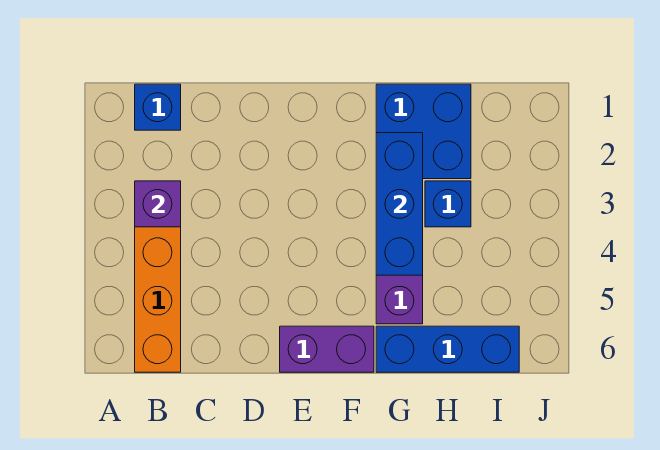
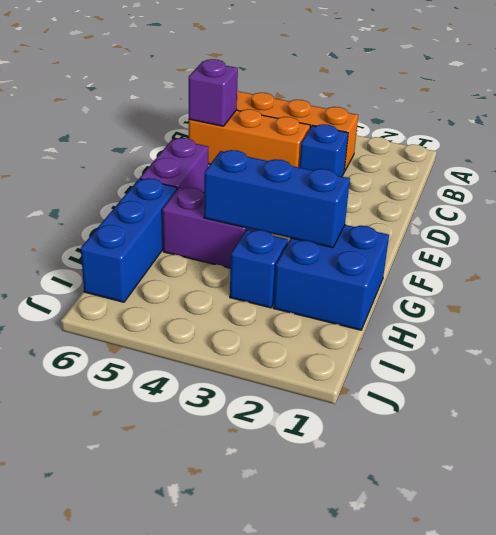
blue brick B1 level 1 -> blue brick C3 level 1
purple brick B3 level 2 -> purple brick C6 level 2
none -> orange brick C4:C6 level 1

